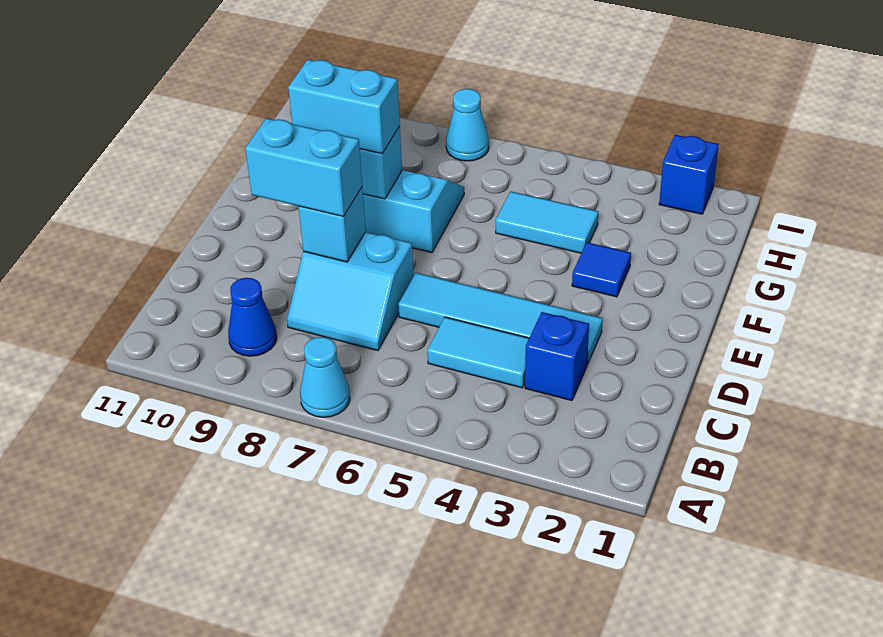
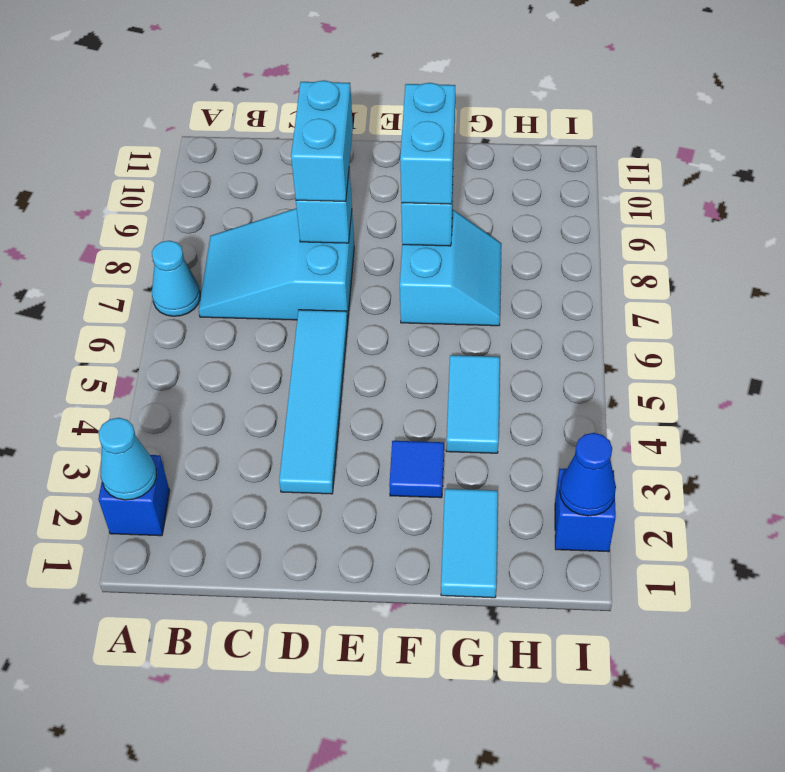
blue cone B9 level 1 -> blue cone I2 level 2
blue brick C3 level 1 -> blue brick A2 level 1
cyan tile C4:C5 level 1 -> cyan tile G1:G2 level 1
cyan slope C7:D8 level 1 top D -> cyan slope B7:D8 level 1 top D
cyan cone I7 level 1 -> cyan cone A2 level 2

